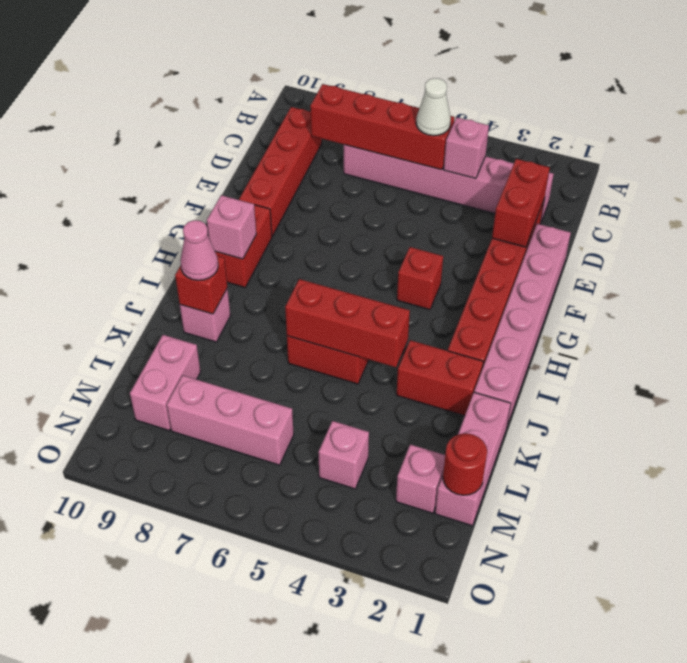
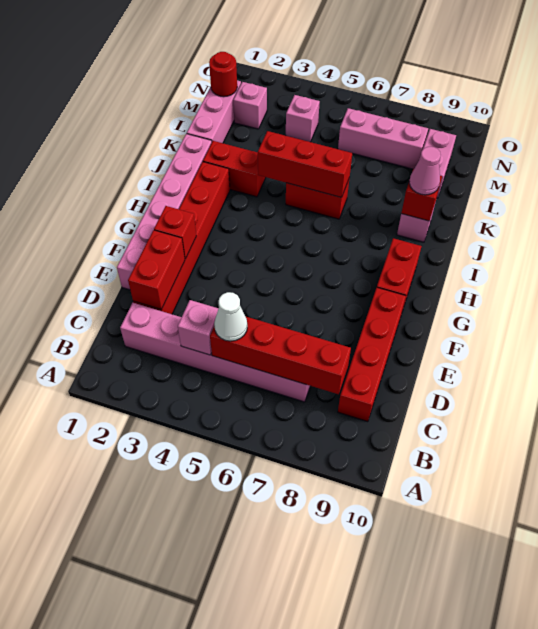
red brick G4 level 1 -> red brick F2 level 2
pink brick H9 level 2 -> none

